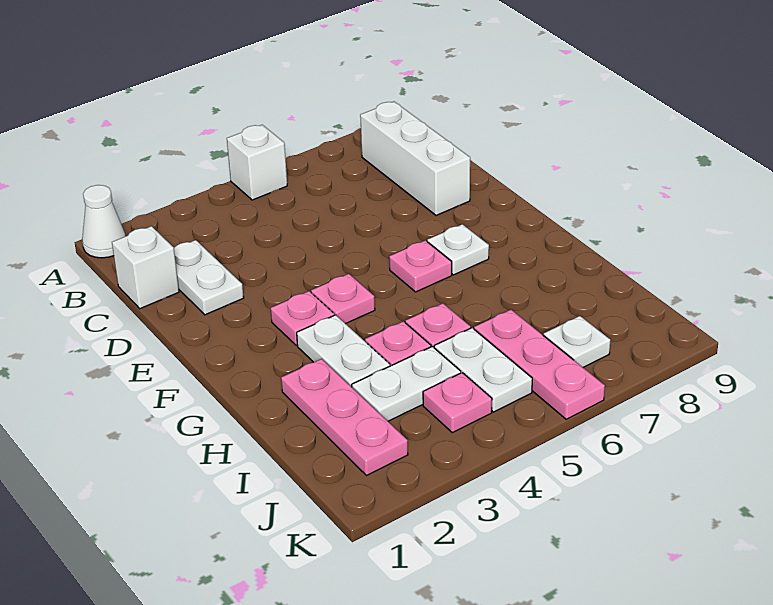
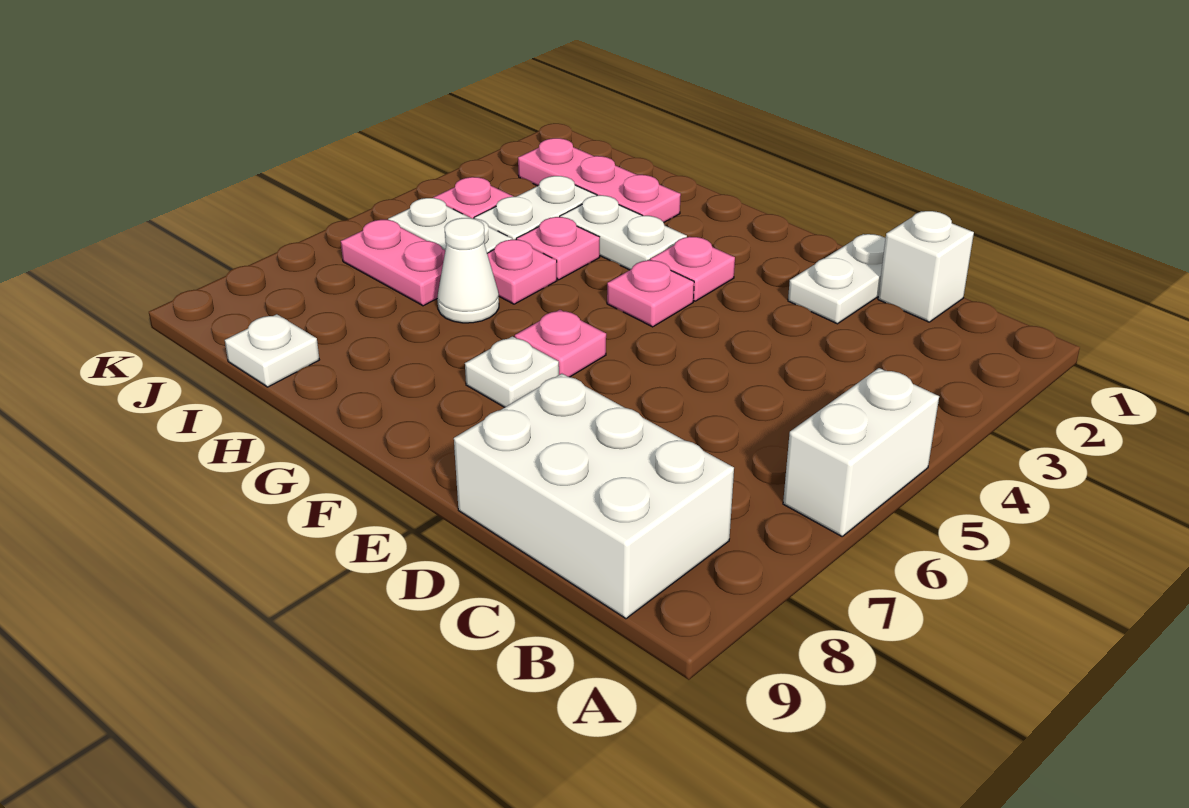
white cone A1 level 1 -> white cone H6 level 1
white brick A5 level 1 -> white brick A5:A6 level 1
white brick B8:D8 level 1 -> white brick B8:D9 level 1
white plate C2:D2 level 1 -> white plate D1:D2 level 1
pink plate I6:K6 level 1 -> pink plate I6:J6 level 1
white plate J7 level 1 -> white plate I9 level 1

